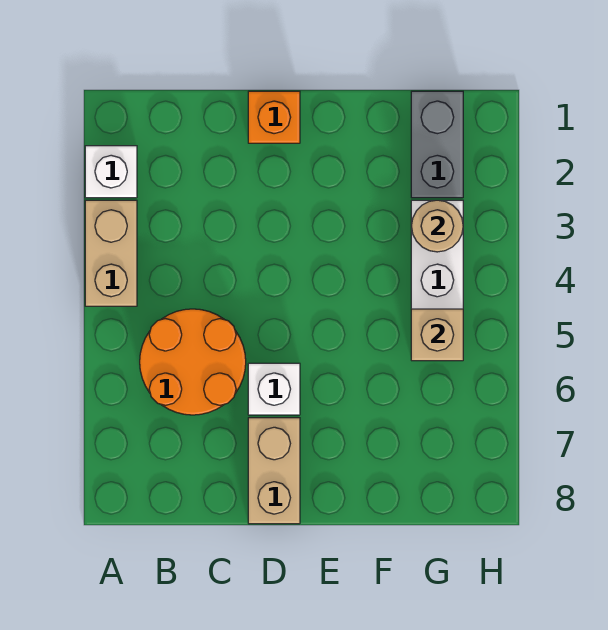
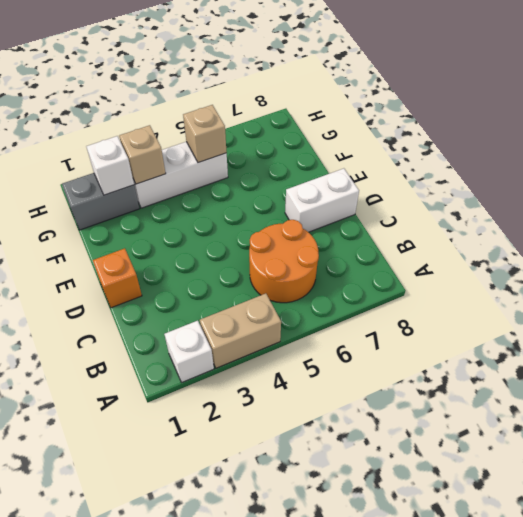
white brick D6 level 1 -> white brick G2 level 2
tan brick D7:D8 level 1 -> white brick D7:D8 level 1
tan round brick G3 level 2 -> tan brick G3 level 2

